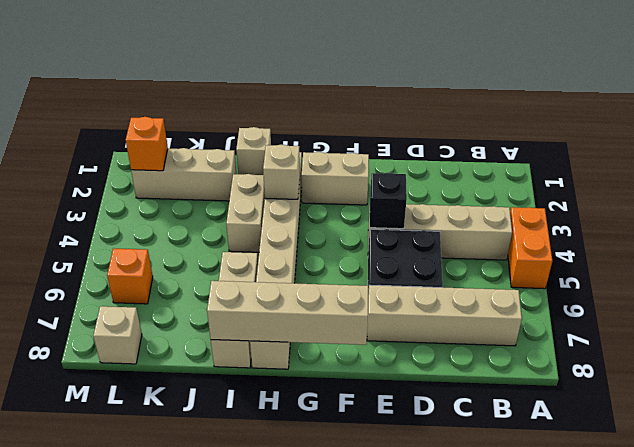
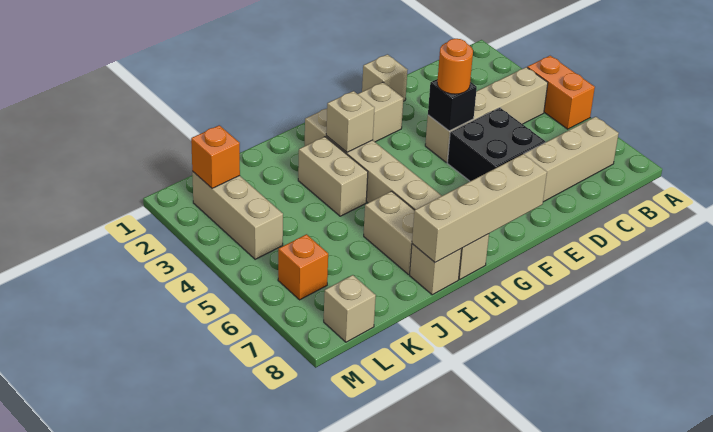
none -> orange round brick E4 level 3
tan brick I1 level 1 -> tan brick E1 level 1
tan brick J2:L2 level 1 -> tan brick L2:L4 level 1

